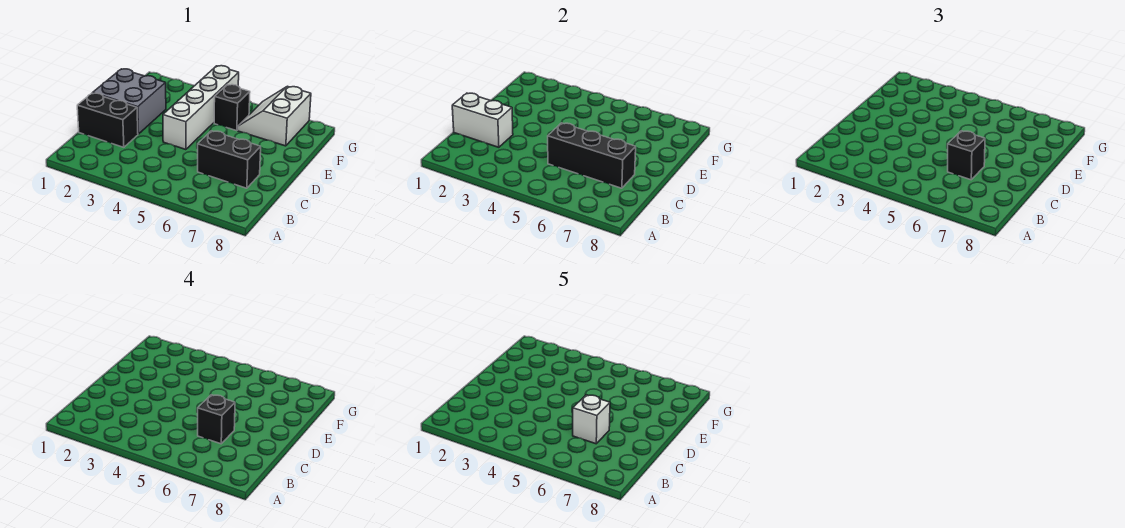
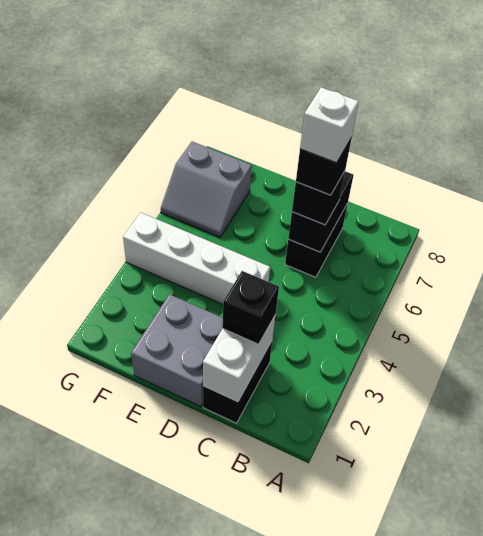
black brick C5:C7 level 2 -> black brick C6:C7 level 2
black brick F5 level 1 -> black brick C2 level 3
white slope F6:G7 level 1 top 7 -> grey slope F6:G7 level 1 top 7

